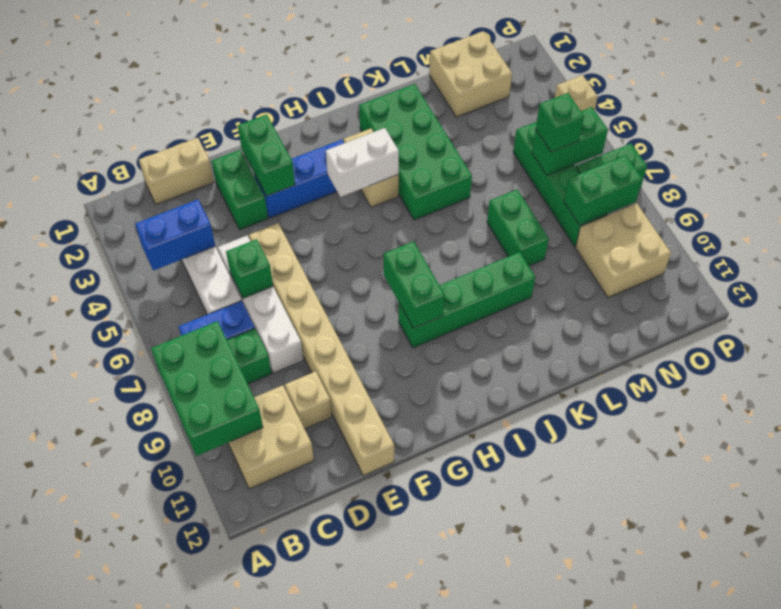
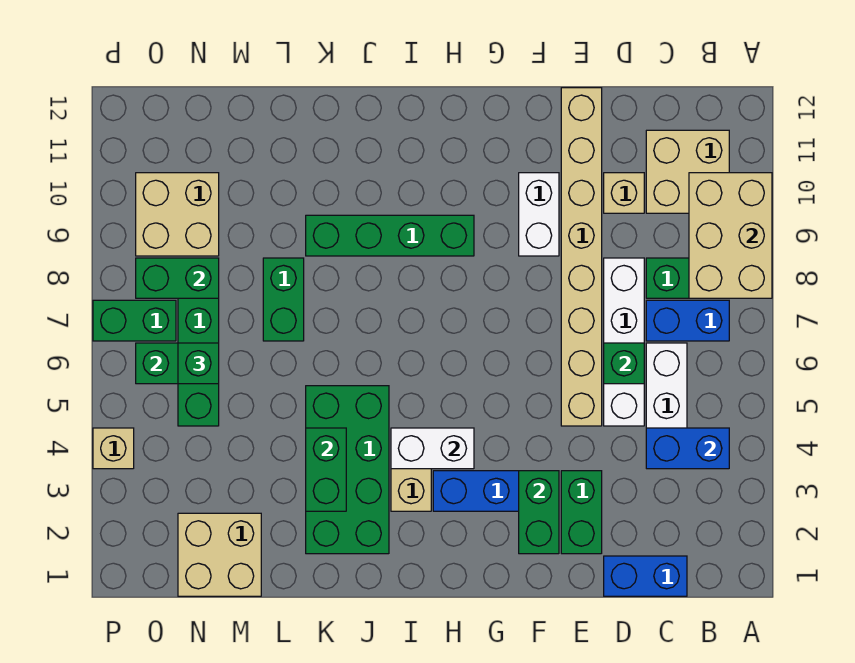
green brick A8:B10 level 2 -> tan brick A8:B10 level 2
tan brick C1:D1 level 1 -> blue brick C1:D1 level 1
none -> white brick F9:F10 level 1
green brick H8:H9 level 2 -> green brick K3:K4 level 2

